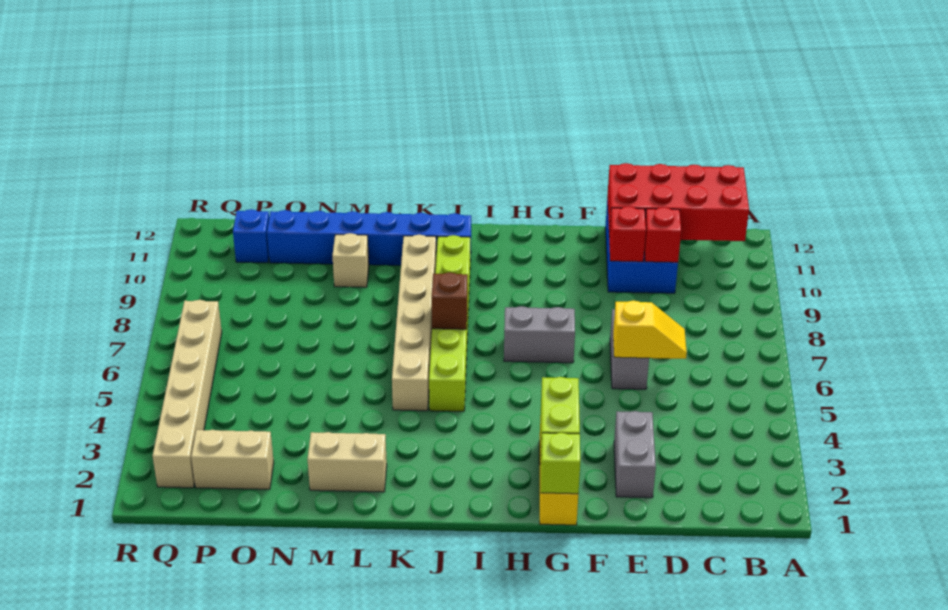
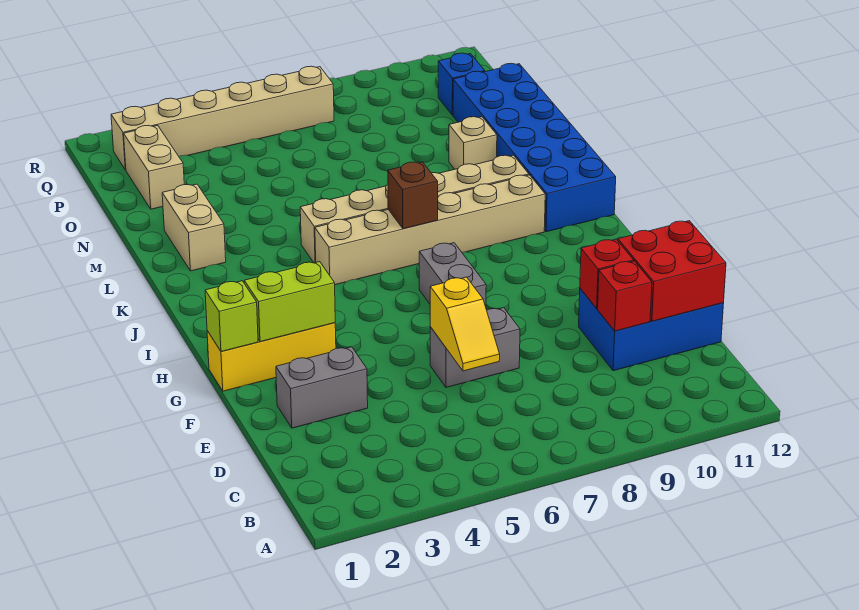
red brick B11:E12 level 2 -> red brick D11:E12 level 2
lime brick J5:J10 level 1 -> tan brick J5:J10 level 1
blue brick J11:O11 level 1 -> blue brick J11:O12 level 1

